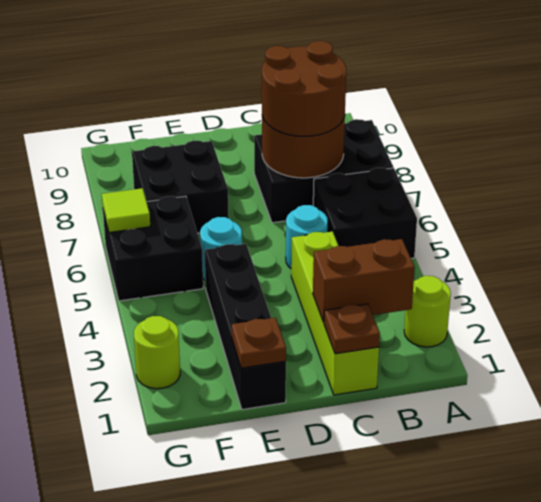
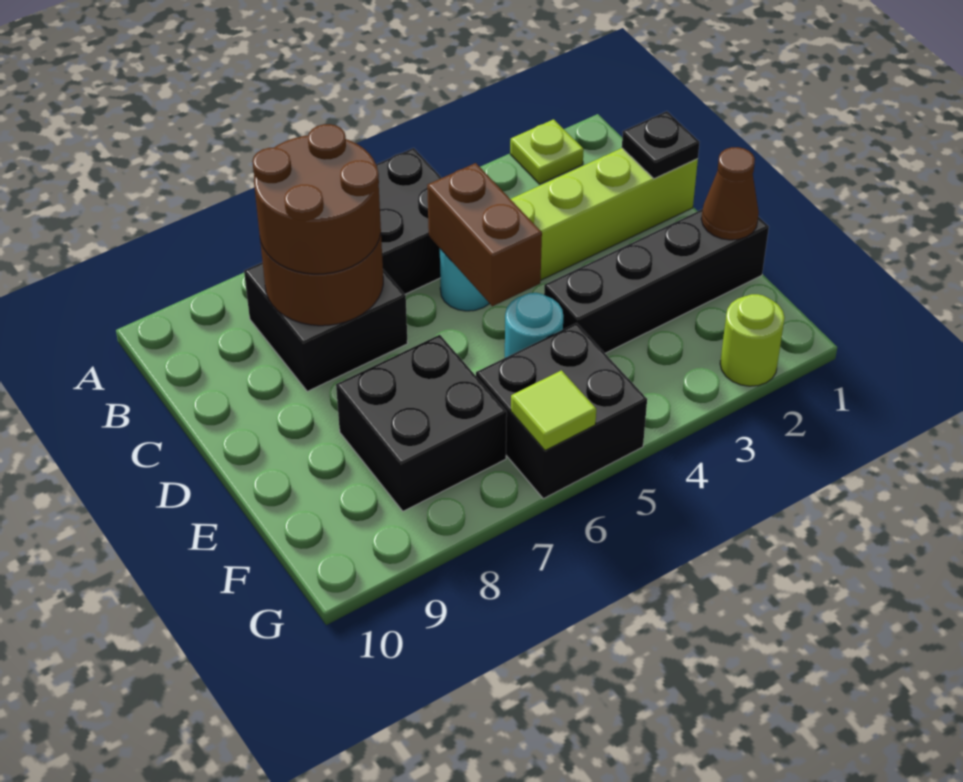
lime round brick A2 level 1 -> lime plate A2 level 1
black brick A7:C8 level 1 -> black brick B7:C8 level 1
brown brick B2:C2 level 2 -> brown brick C5:D5 level 2
brown plate C1 level 2 -> black plate C1 level 2
brown plate E1 level 2 -> brown cone E1 level 2

